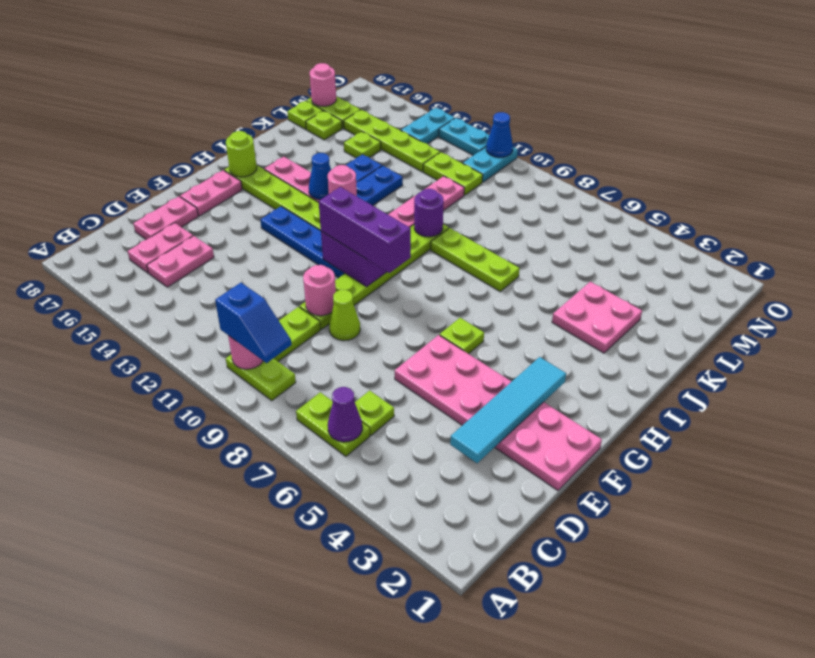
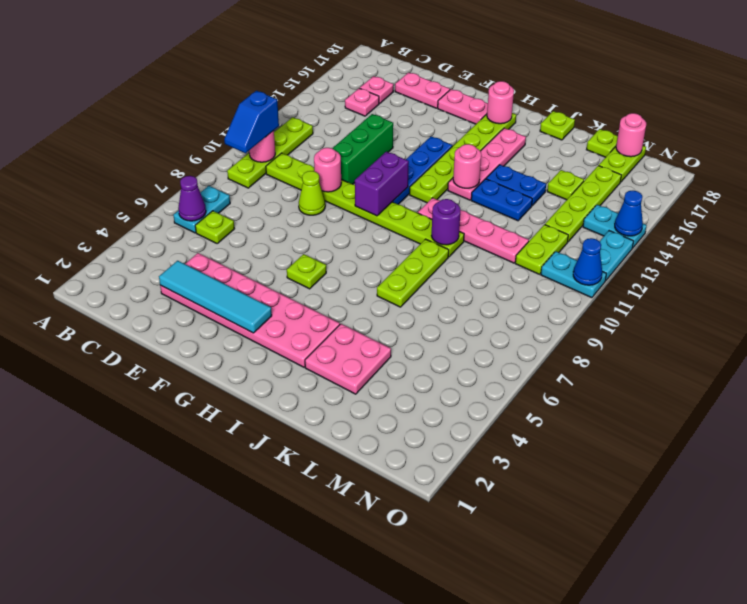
lime plate B6:B7 level 1 -> cyan plate B6:B7 level 1
lime plate B9:B10 level 1 -> lime plate B9:B12 level 1
pink plate C15:D15 level 1 -> pink plate C15 level 1
pink plate C16:D16 level 1 -> pink plate C16 level 1
pink plate E1:F6 level 1 -> pink plate D3:I4 level 1
none -> green brick E11:E13 level 1
purple brick G9:G11 level 3 -> none
lime round brick H17 level 2 -> pink round brick H17 level 2
blue cone I14 level 2 -> blue cone O14 level 2
lime plate L17 level 1 -> lime plate J18 level 1

